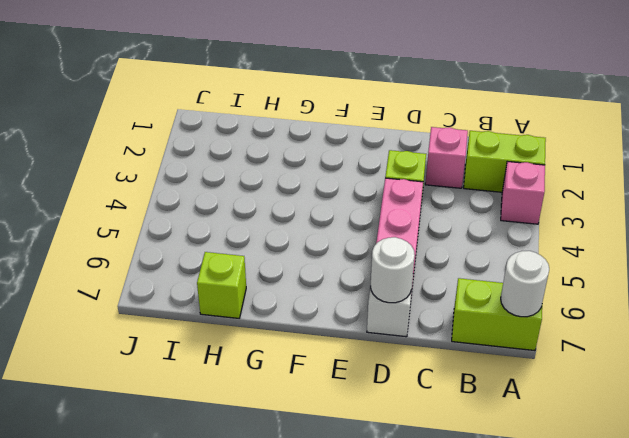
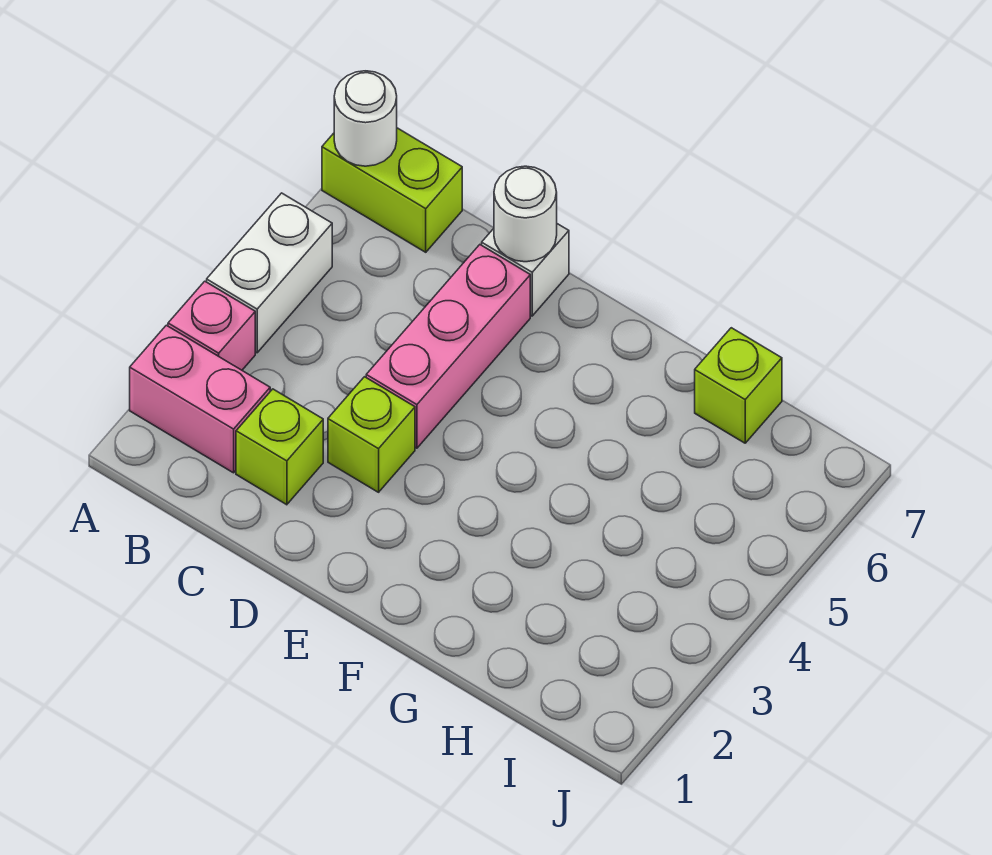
lime brick A2:B2 level 1 -> pink brick A2:B2 level 1
none -> white brick A4:A5 level 1
pink brick C2 level 1 -> lime brick C2 level 1

